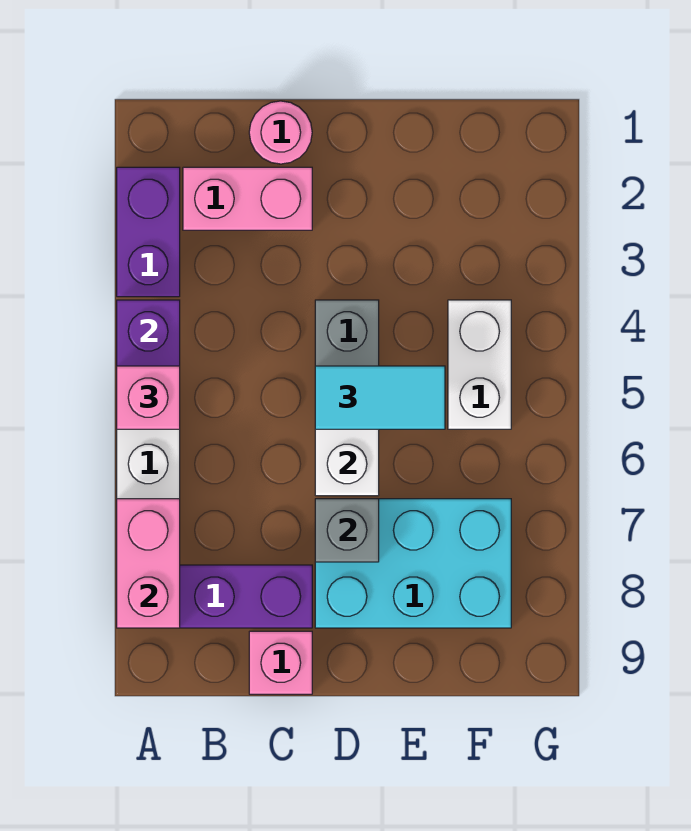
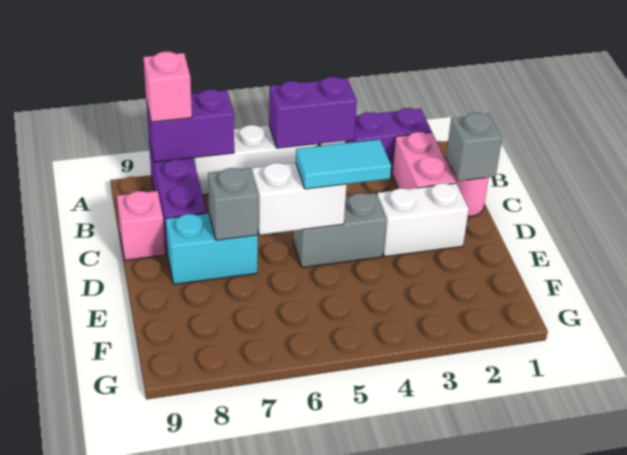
pink brick A5 level 3 -> pink brick A8 level 3
pink brick A7:A8 level 2 -> purple brick A7:A8 level 2
none -> grey brick C1 level 2
cyan tile D5:E5 level 3 -> cyan tile D4:D5 level 3
cyan brick D7:F8 level 1 -> cyan brick D7:D8 level 1
white brick F4:F5 level 1 -> white brick D2:D3 level 1

